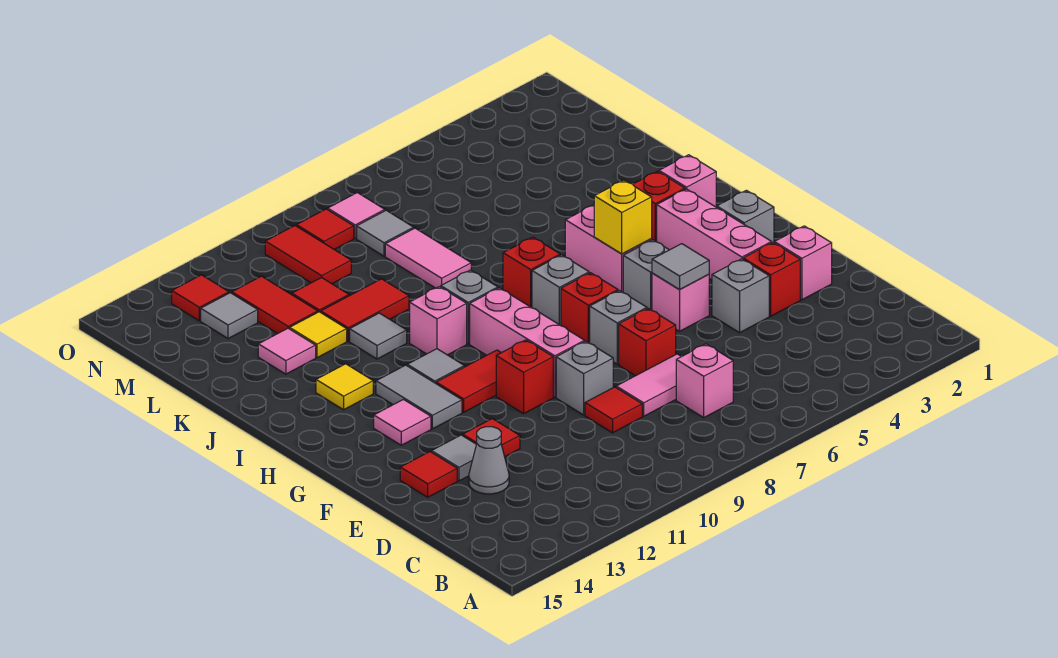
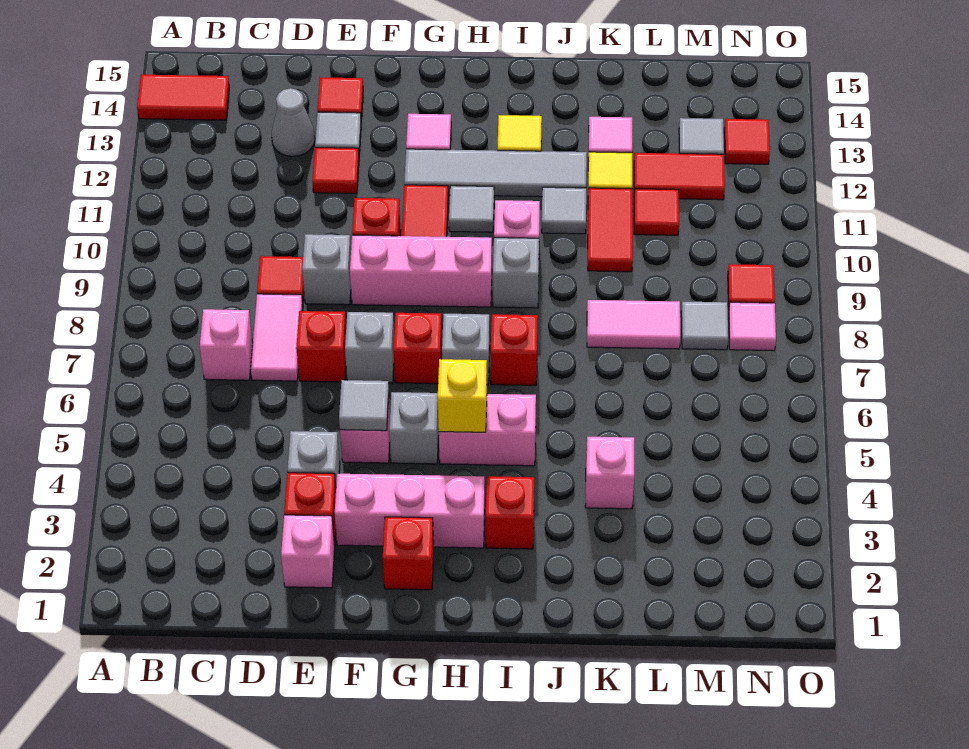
grey brick G2 level 1 -> red brick G2 level 1
grey tile G12:H12 level 1 -> grey tile G12:J12 level 1
pink brick I2 level 1 -> pink brick K4 level 1
red tile M10:N10 level 1 -> red tile A14:B14 level 1

